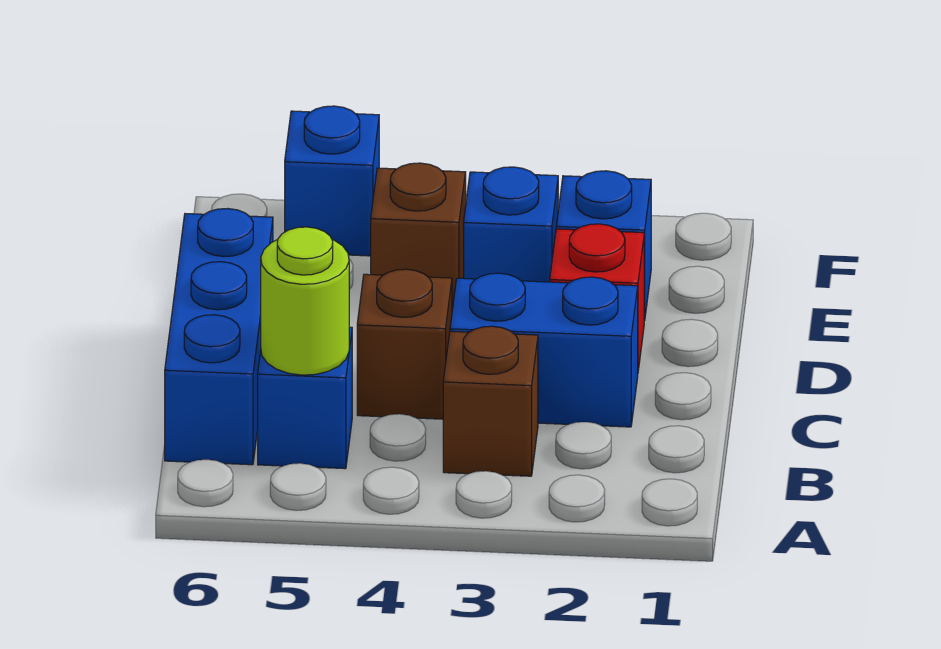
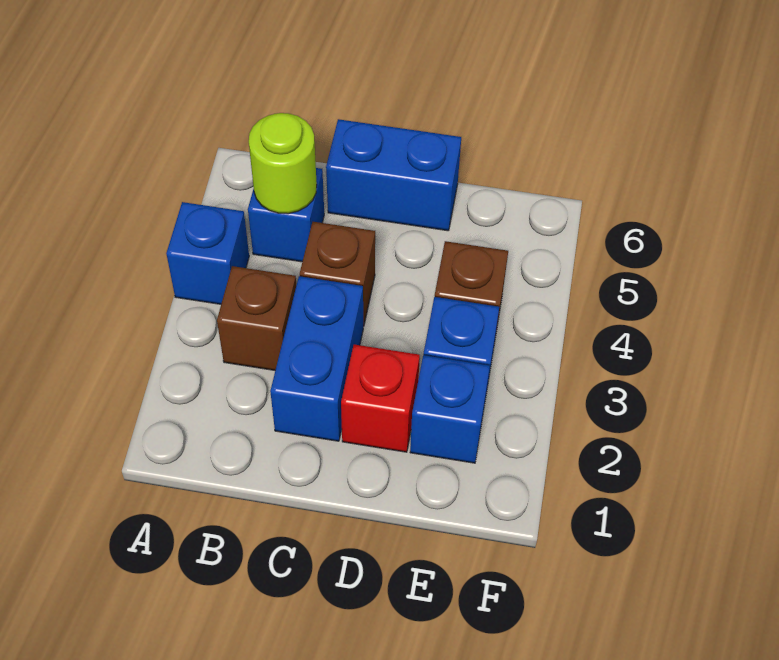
blue brick B6:D6 level 1 -> blue brick C6:D6 level 1
blue brick F5 level 1 -> blue brick A4 level 1

